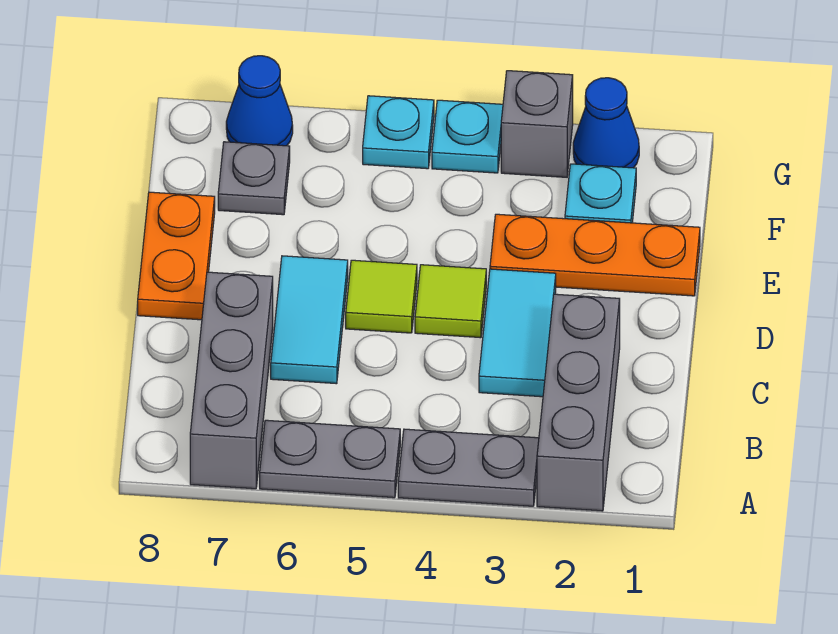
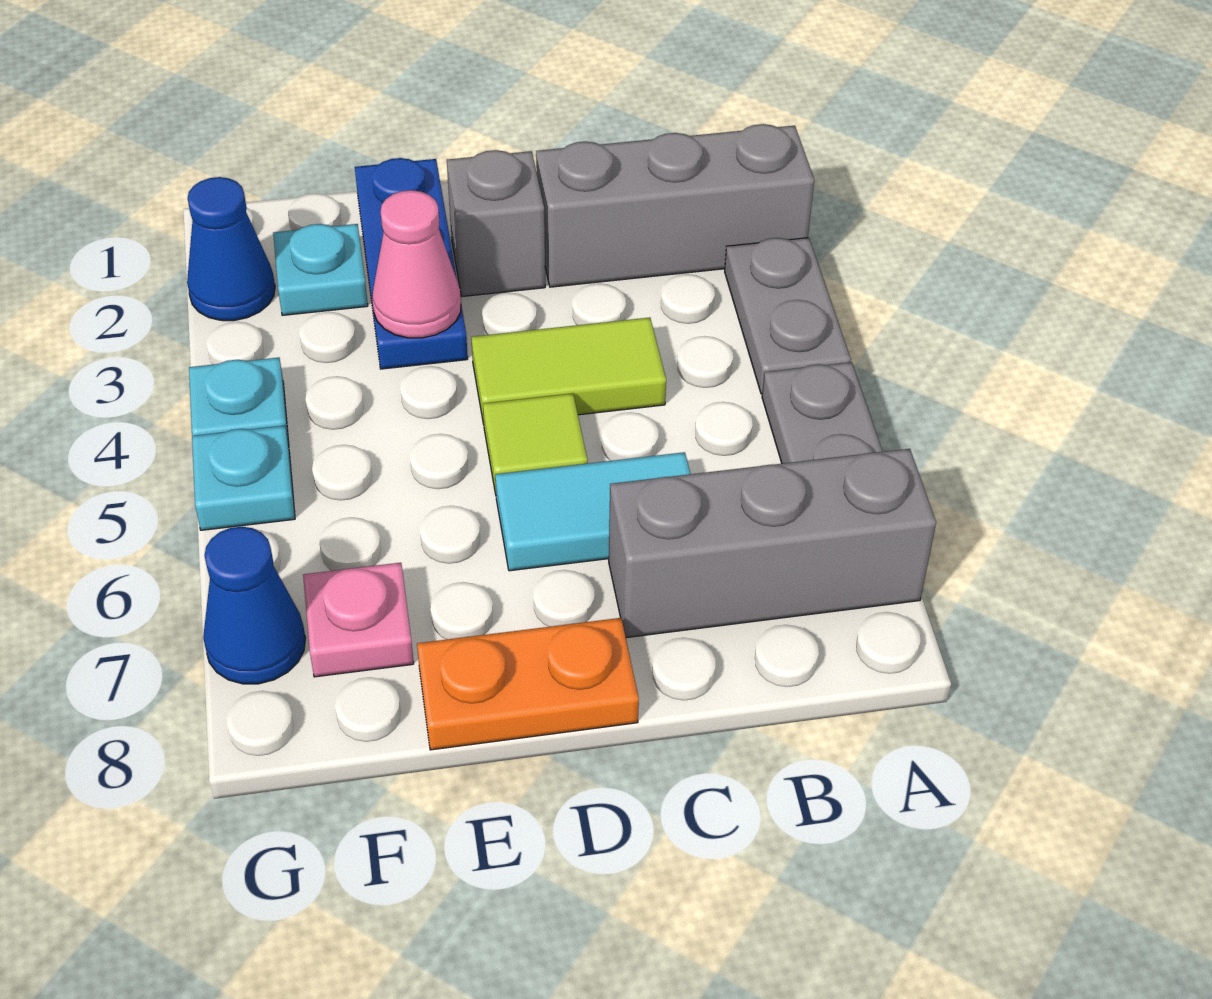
cyan tile C3:D3 level 1 -> none
lime tile D4 level 1 -> lime tile C4:D4 level 1
orange plate E1:E3 level 1 -> blue plate E1:E3 level 1
none -> pink cone E3 level 2
grey plate F7 level 1 -> pink plate F7 level 1
grey brick G3 level 1 -> grey brick D2 level 1

